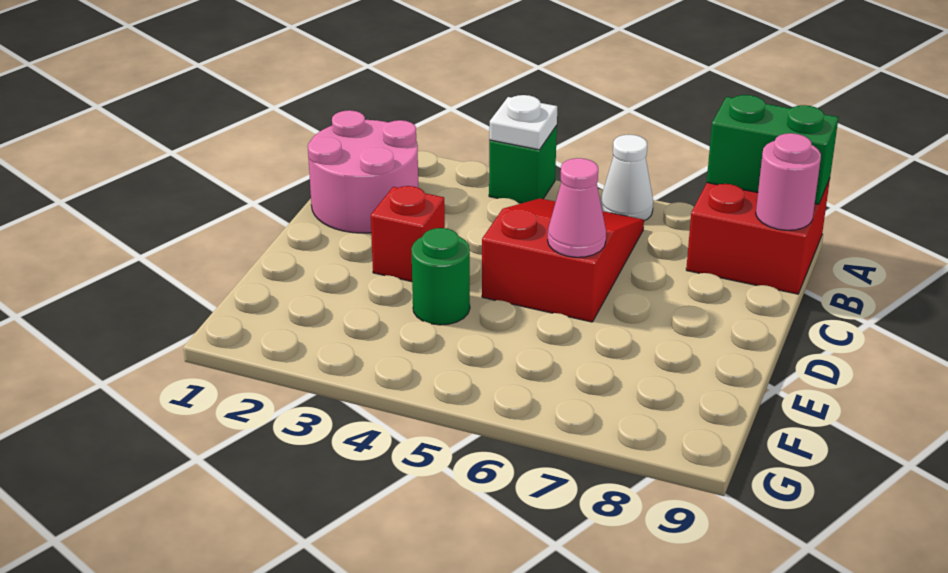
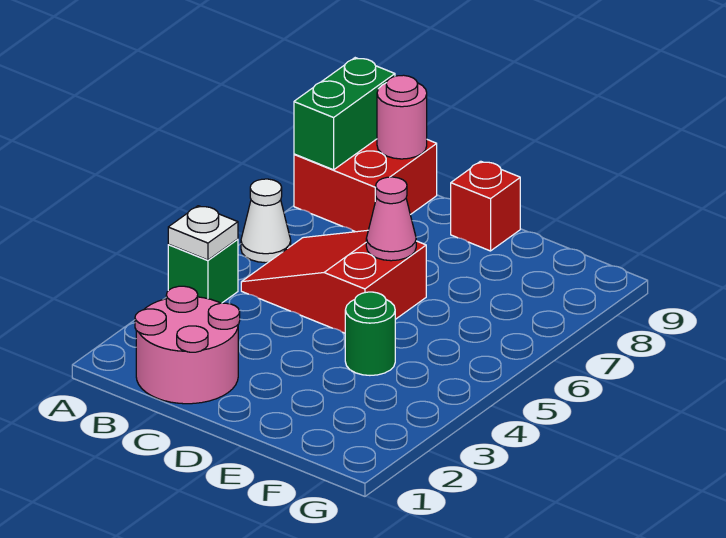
red brick D3 level 1 -> red brick D9 level 1

